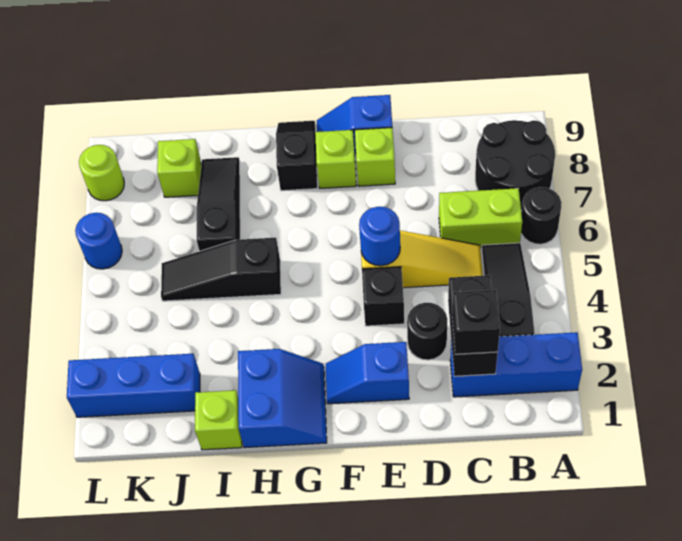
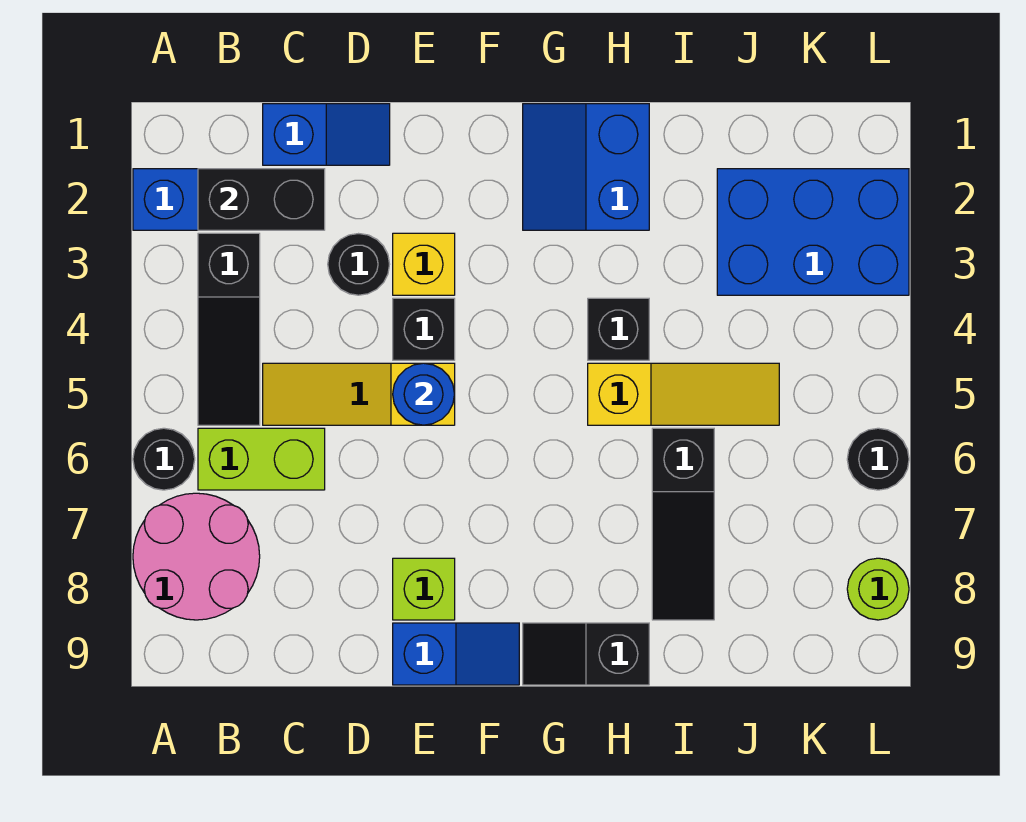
black round brick A7:B8 level 1 -> pink round brick A7:B8 level 1
black brick C2:C3 level 2 -> black brick B2:C2 level 2
black brick C2 level 3 -> black brick H4 level 1
blue slope E2:F2 level 1 top E -> blue slope C1:D1 level 1 top C
none -> yellow brick E3 level 1
lime brick F8 level 1 -> none
black slope G8:G9 level 1 top 8 -> black slope G9:H9 level 1 top H
black slope H5:J5 level 1 top H -> yellow slope H5:J5 level 1 top H
lime brick I1 level 1 -> none
blue brick J2:L2 level 1 -> blue brick J2:L3 level 1
lime brick J8 level 1 -> none
blue round brick L6 level 1 -> black round brick L6 level 1

